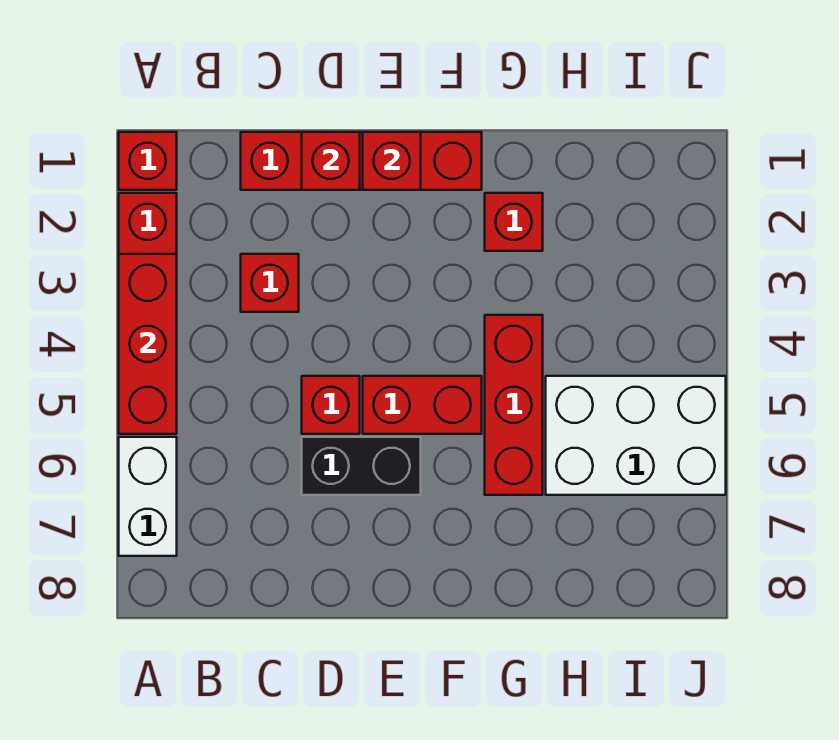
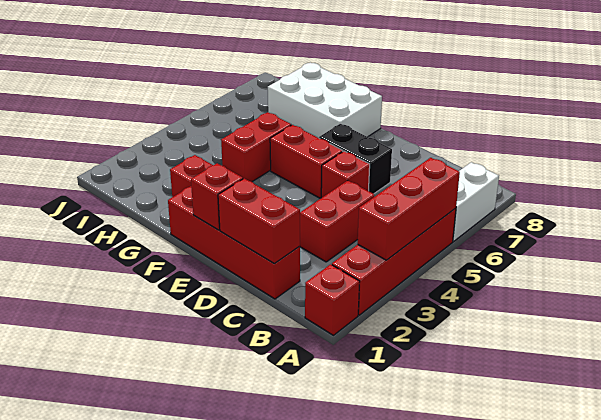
red brick C3 level 1 -> red brick C3:C4 level 1
red brick D1 level 2 -> red brick C1:D1 level 2
red brick G4:G6 level 1 -> red brick G4:G5 level 1
white brick H5:J6 level 1 -> white brick F7:H8 level 1

